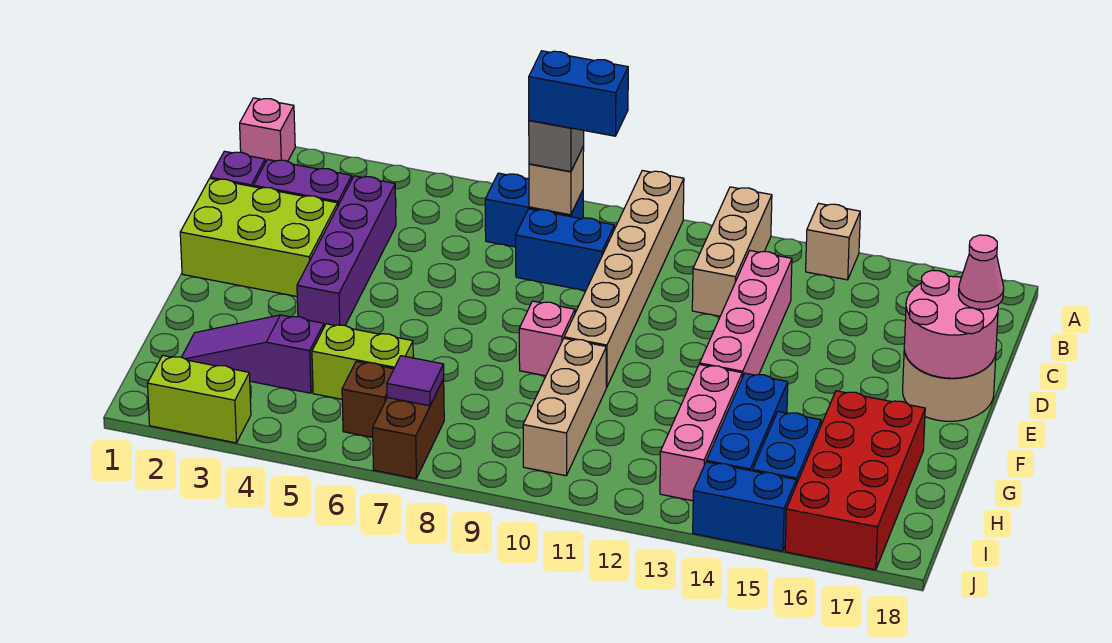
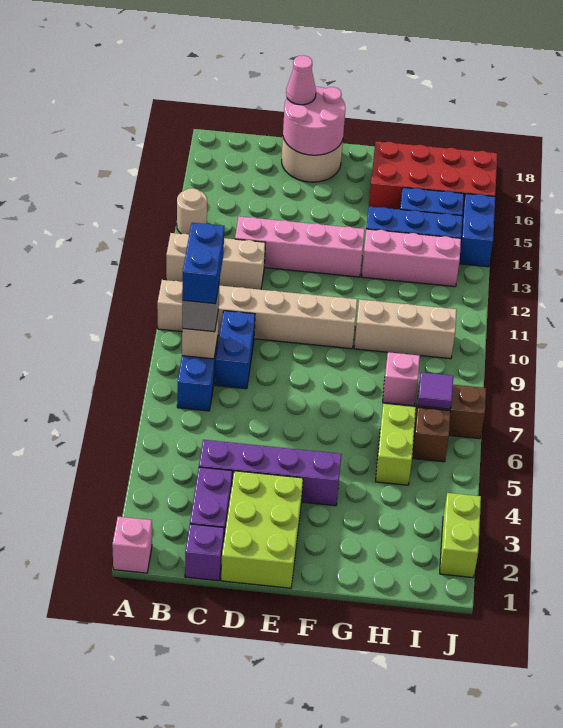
tan brick A14 level 1 -> tan round brick A14 level 1
pink brick F9 level 1 -> pink brick H8 level 1
purple slope H2:H4 level 1 top 4 -> none

